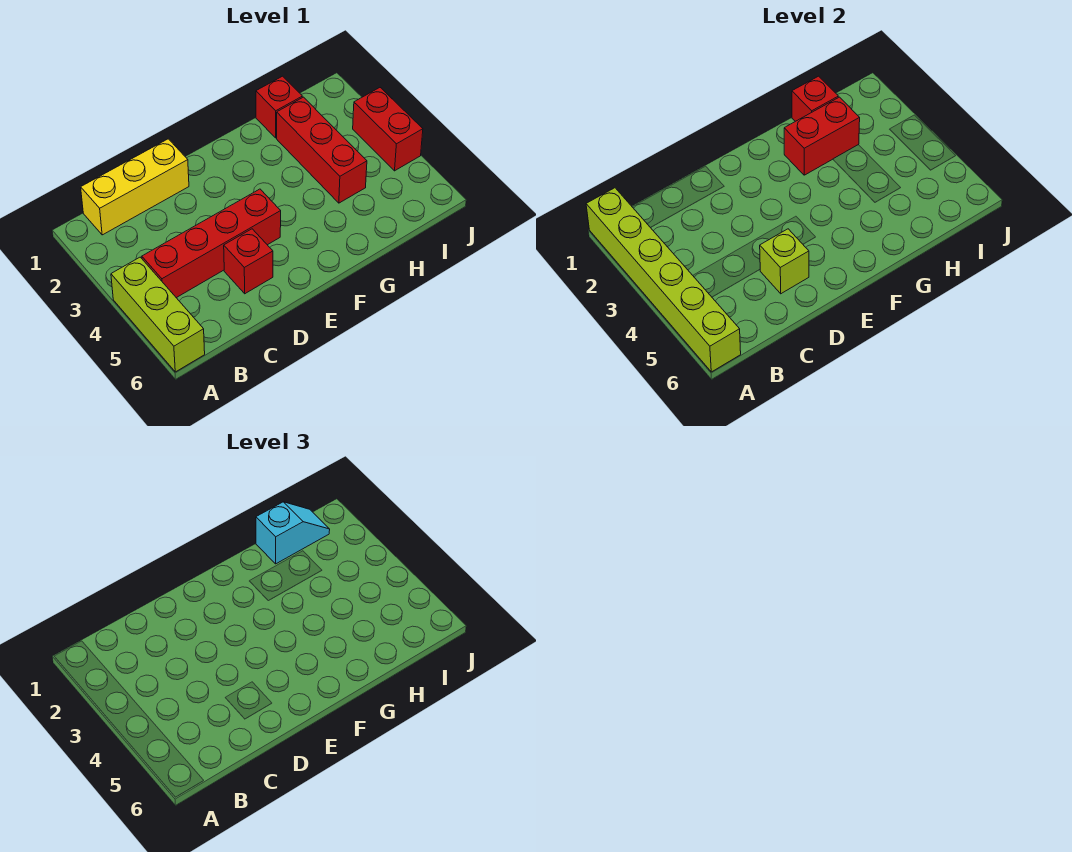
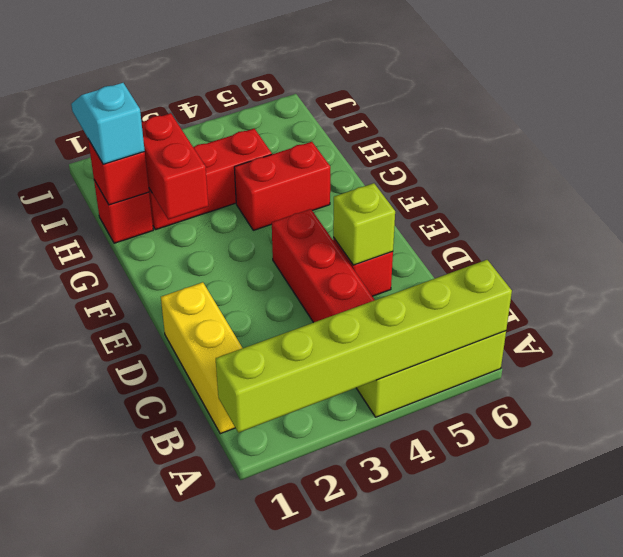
red brick J3:J4 level 1 -> red brick G4:G5 level 1

